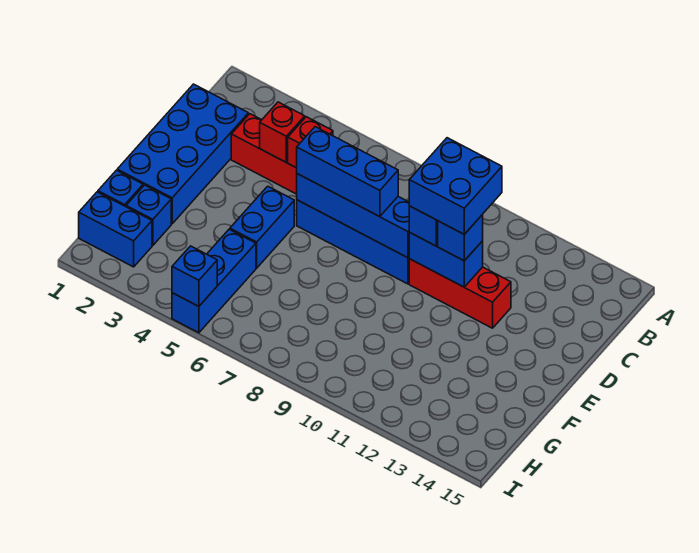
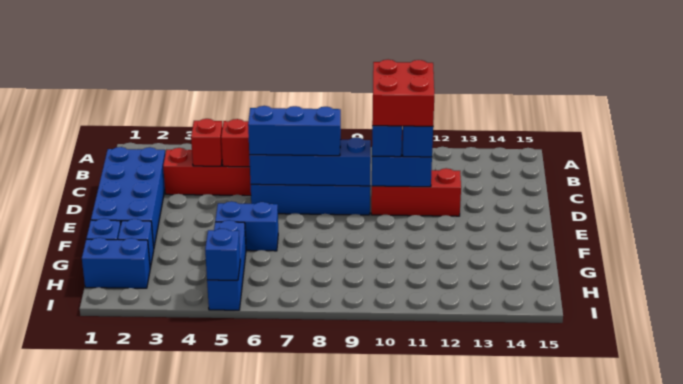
blue brick C10:D11 level 4 -> red brick C10:D11 level 4
blue brick E5:F5 level 1 -> blue brick F5:F6 level 1

